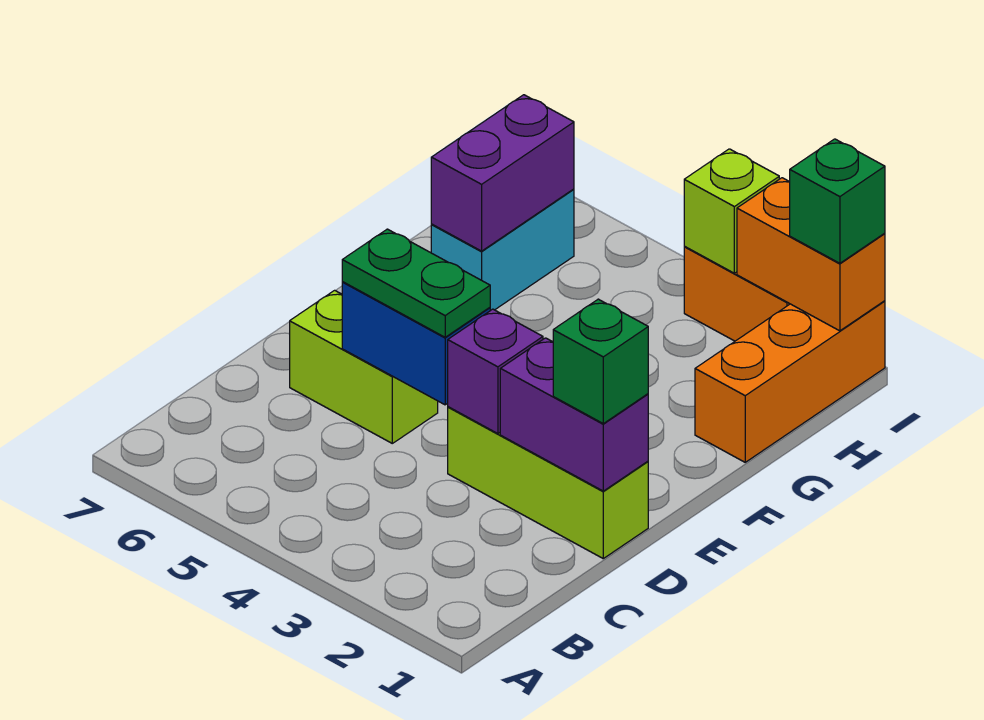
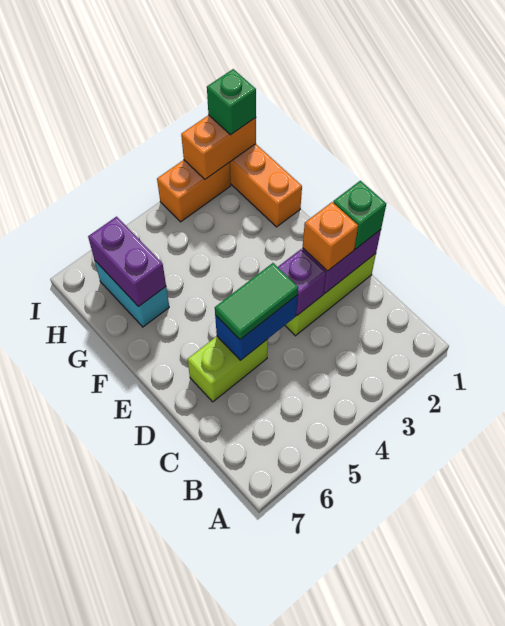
none -> orange brick D2 level 3
green plate D4:D5 level 3 -> green tile D4:D5 level 3
lime brick I3 level 2 -> none

